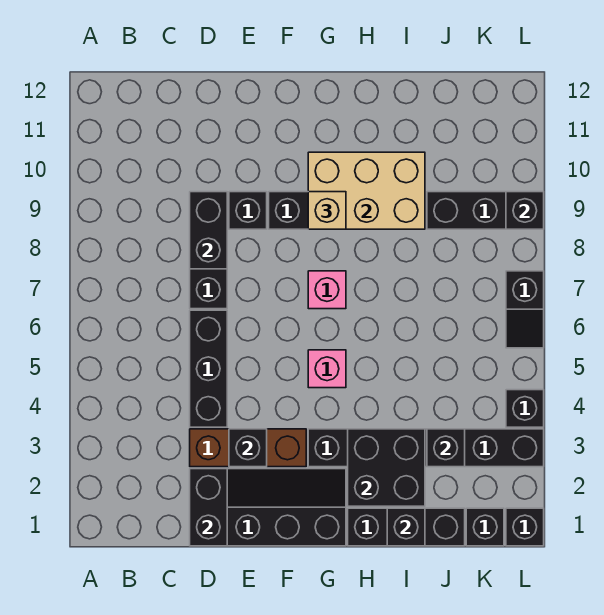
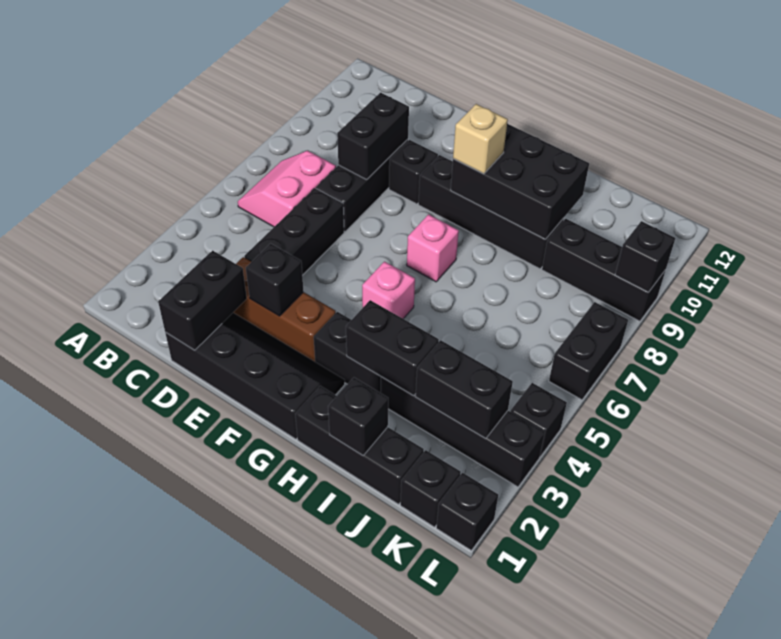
none -> pink slope B6:C7 level 1 top C
tan brick G9:I10 level 2 -> black brick G9:I10 level 2
black brick H2:I3 level 2 -> black brick H3:I3 level 2
black brick J3 level 2 -> black brick J3:K3 level 2
black slope L6:L7 level 1 top 7 -> black brick L6:L7 level 1

